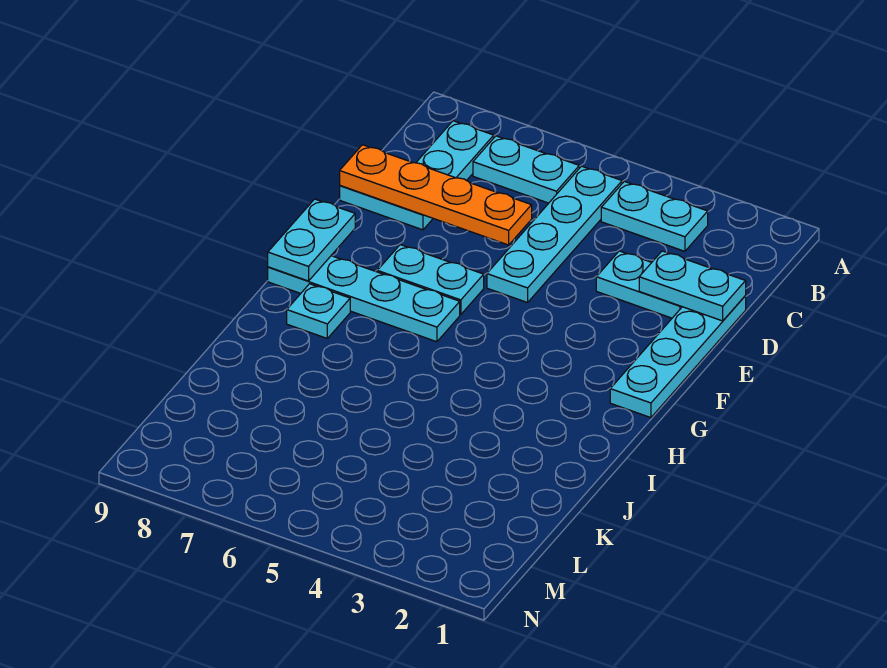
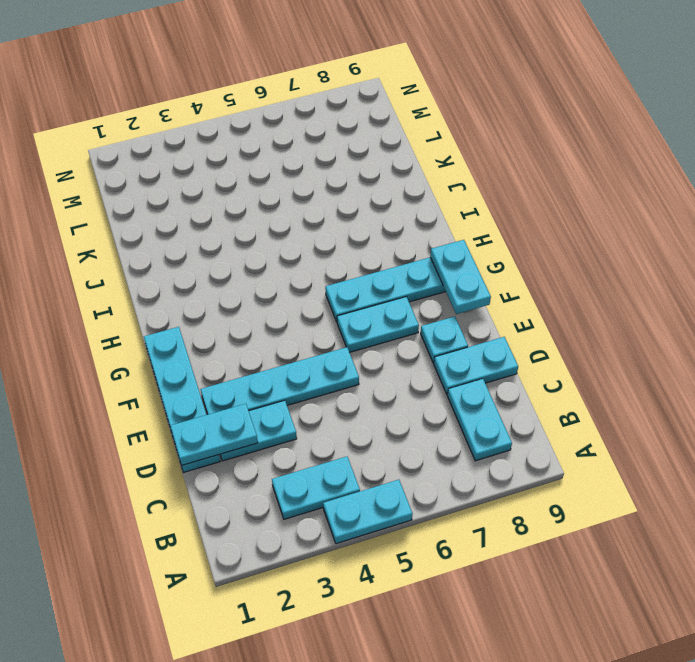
cyan plate B5:E5 level 1 -> cyan plate E2:E5 level 1
cyan plate B6:B7 level 1 -> cyan plate A4:A5 level 1
orange plate D6:D9 level 2 -> none
cyan plate H8 level 1 -> cyan plate E8 level 1

